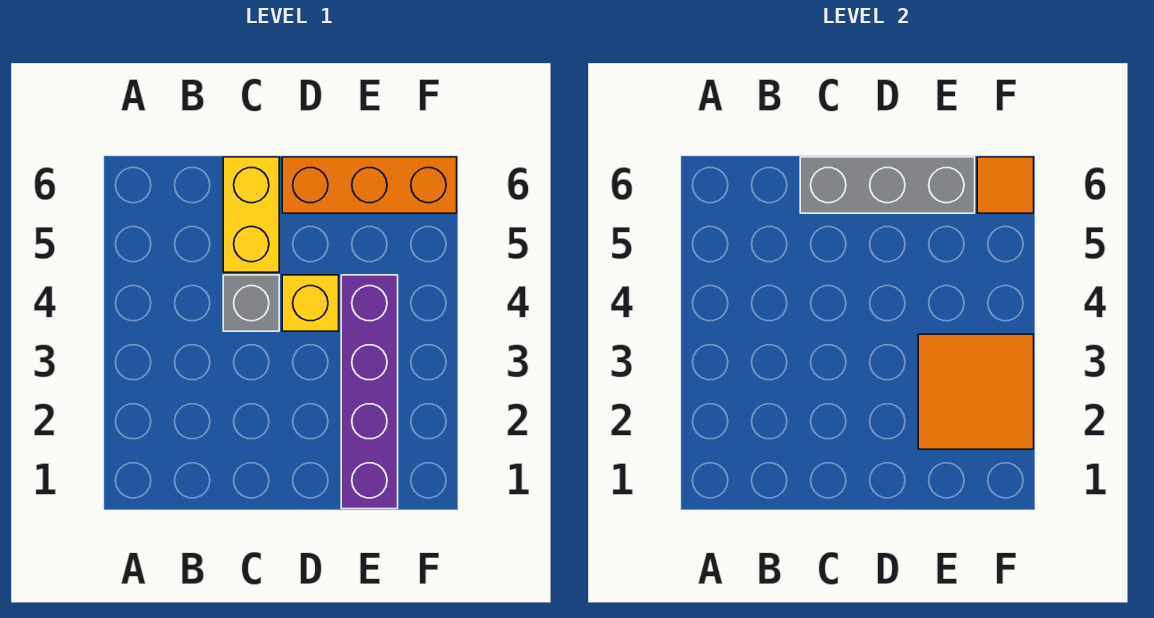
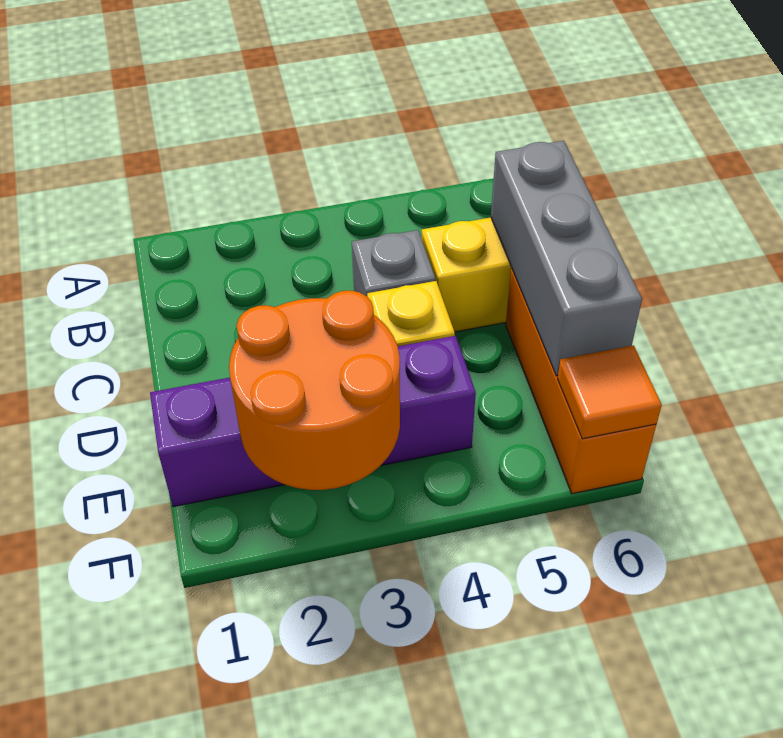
orange tile E2:F3 level 2 -> orange round brick E2:F3 level 2

